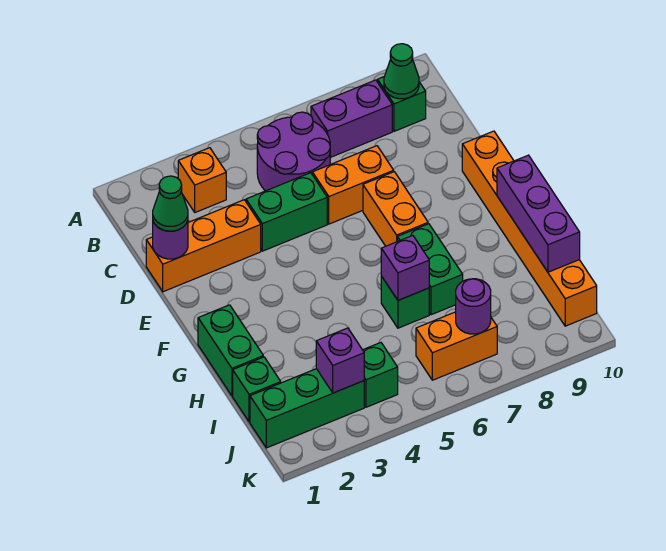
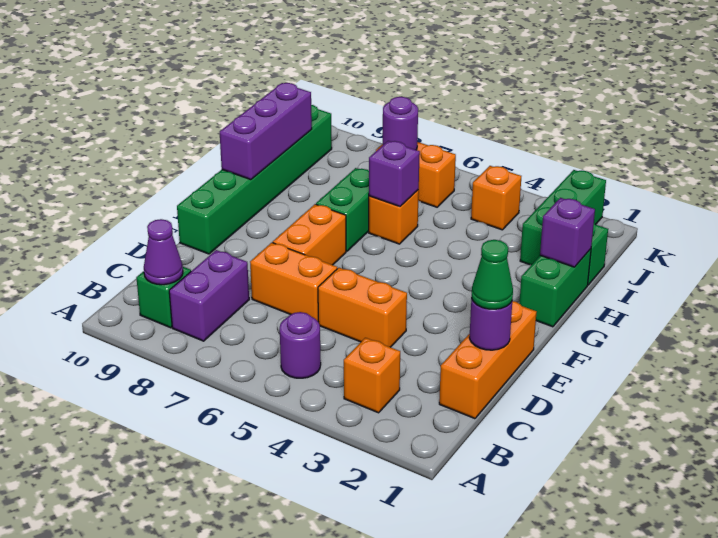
purple round brick B5:C6 level 1 -> purple round brick B5 level 1
purple brick B7:B8 level 1 -> purple brick B8:C8 level 1
green cone B9 level 2 -> purple cone B9 level 2
orange brick D1:D3 level 1 -> orange brick C1:E1 level 1
green brick D4:D5 level 1 -> orange brick D4:D5 level 1
orange brick E10:J10 level 1 -> green brick E10:J10 level 1
green brick H6 level 1 -> orange brick H6 level 1
green brick J1:J3 level 1 -> green brick I2:K2 level 1
purple brick J3 level 2 -> purple brick H1 level 2
green brick J4 level 1 -> orange brick J4 level 1

